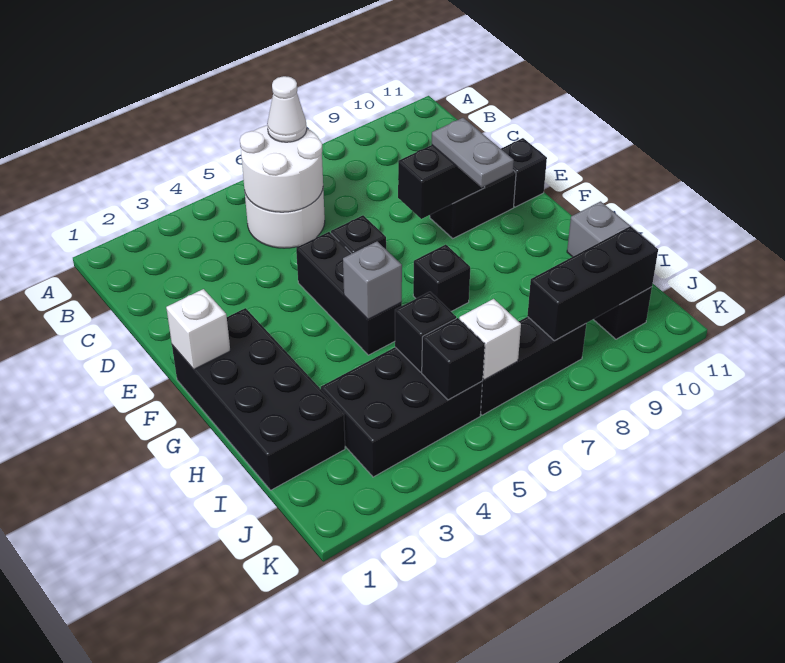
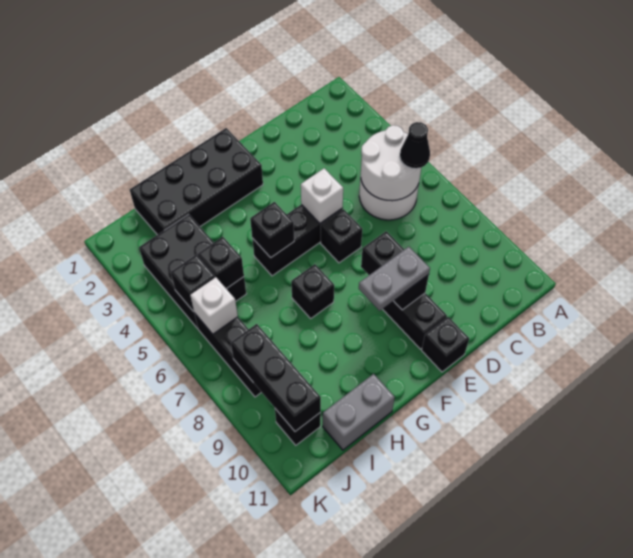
white cone B6 level 3 -> black cone B6 level 3
white brick F1 level 2 -> white brick E5 level 2
grey brick G5 level 2 -> black brick G5 level 2

